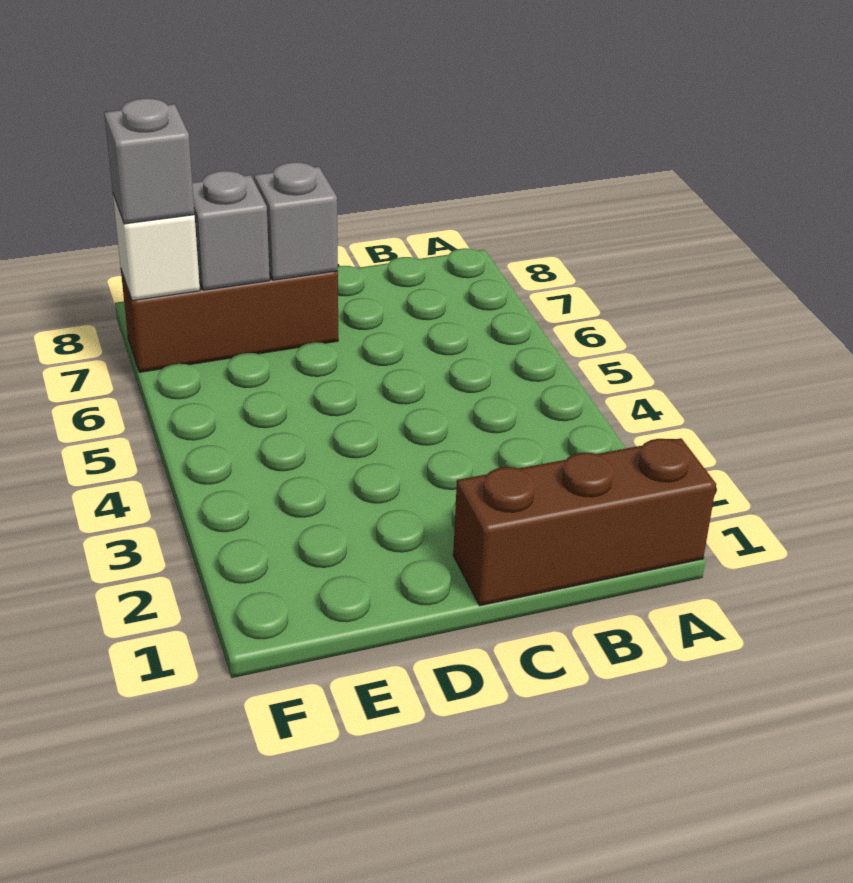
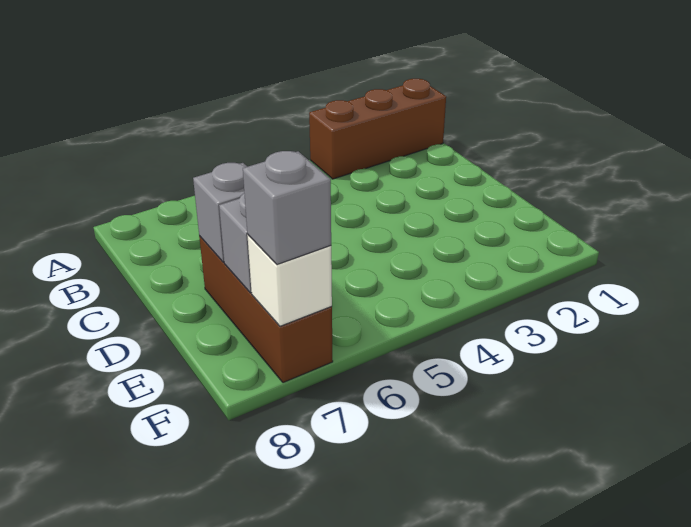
brown brick A1:C1 level 1 -> brown brick A1:A3 level 1

